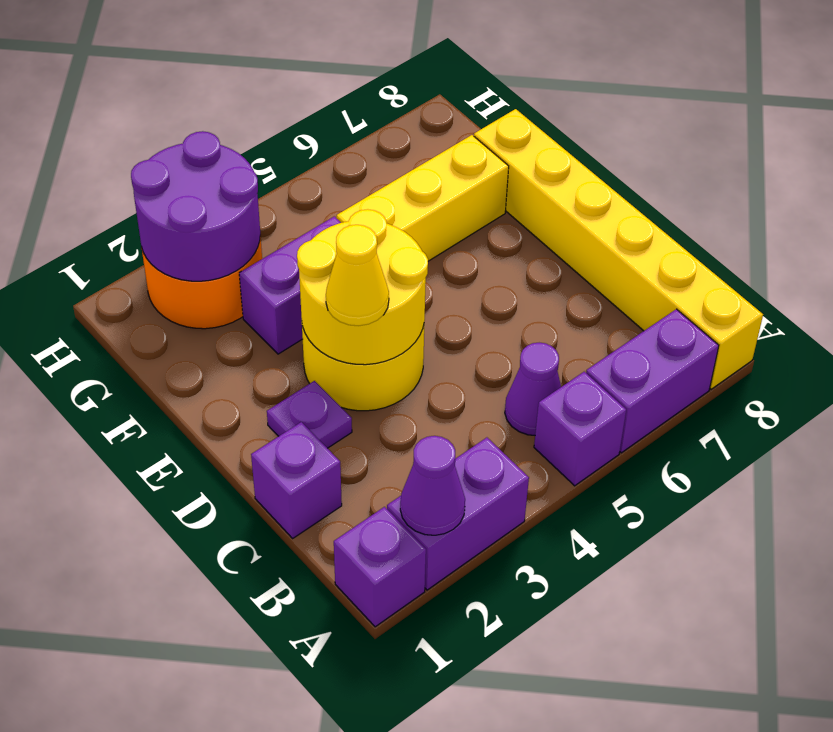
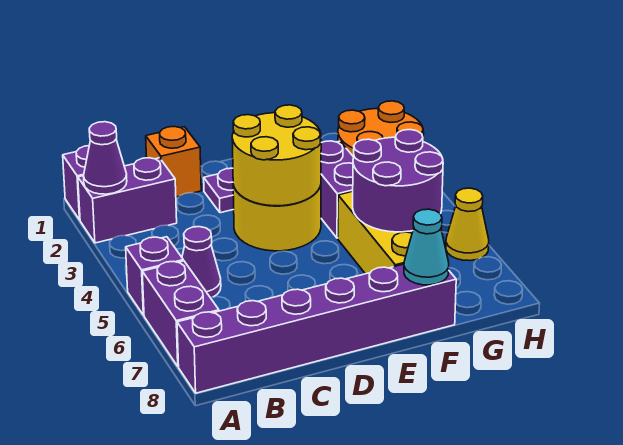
purple brick A2:A3 level 1 -> purple brick A2:B2 level 1
yellow brick A8:F8 level 1 -> purple brick A8:F8 level 1
purple brick C1 level 1 -> orange brick C1 level 1
yellow cone D3 level 3 -> yellow cone H6 level 1
none -> cyan cone F8 level 2
purple round brick G2:H3 level 2 -> purple round brick F5:G6 level 2

